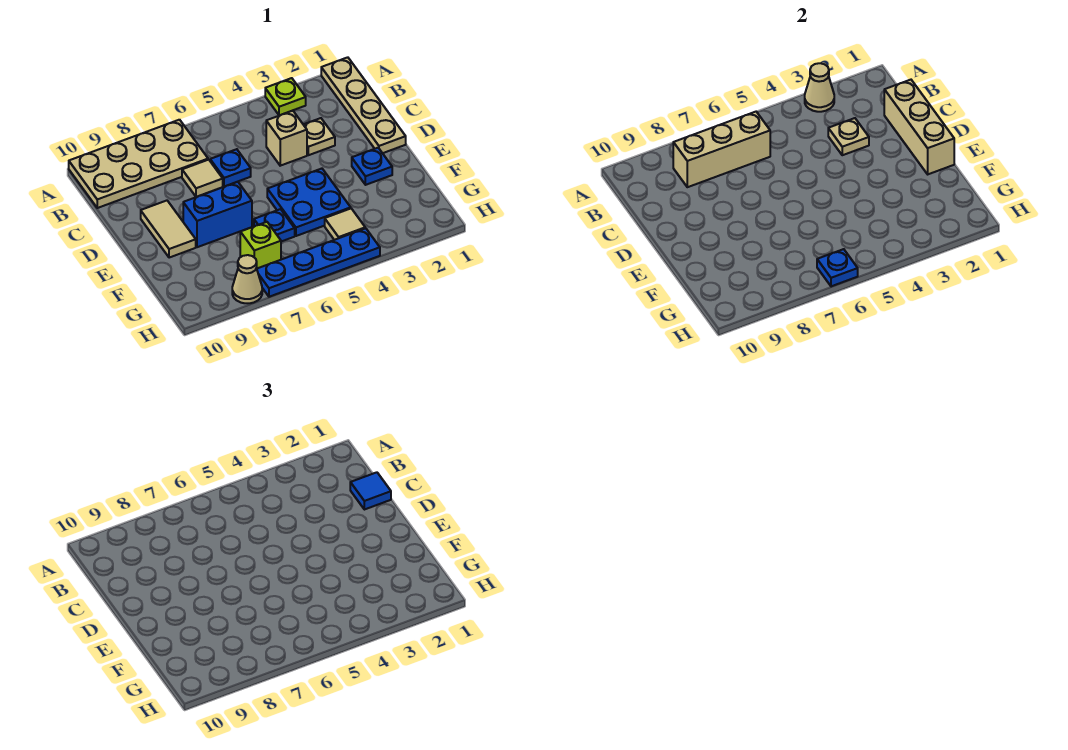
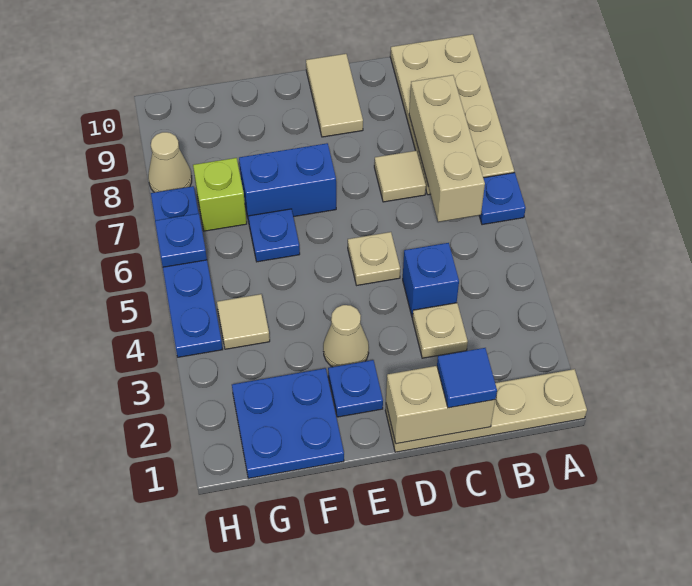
lime plate A3 level 1 -> none
tan cone A3 level 2 -> tan cone E3 level 1
tan brick C1:E1 level 2 -> tan brick C1:D1 level 2
tan plate C3 level 2 -> tan plate D5 level 1
tan brick C4 level 1 -> blue brick C4 level 1
blue plate C6 level 1 -> blue plate A6 level 1
tan tile D9:E9 level 1 -> tan tile D9:D10 level 1
blue plate E4:F5 level 1 -> blue plate F1:G2 level 1
blue brick E7:E8 level 1 -> blue brick E7:F7 level 1

